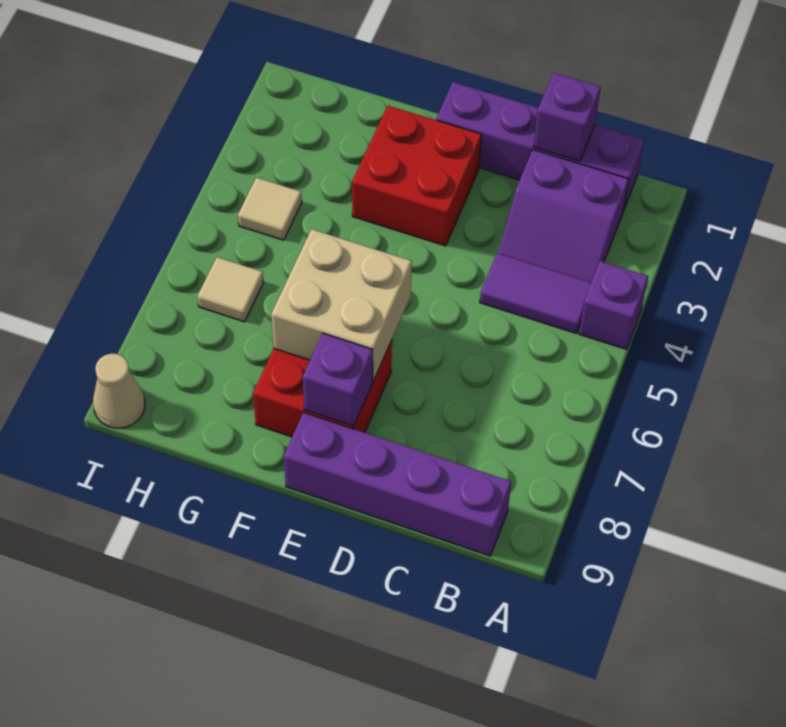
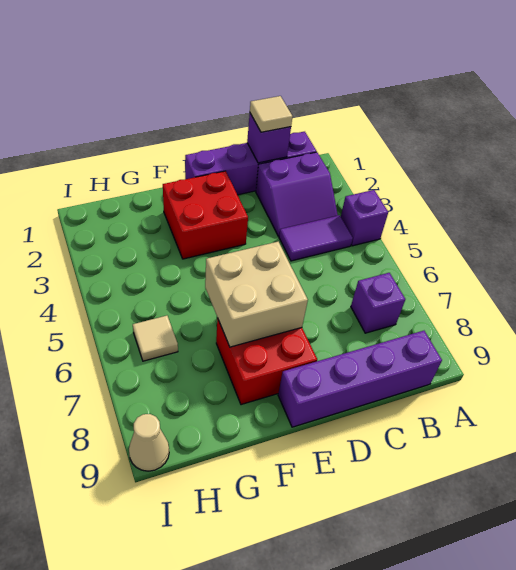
purple brick E8 level 2 -> purple brick B7 level 1
tan tile H4 level 1 -> tan tile C1 level 3

